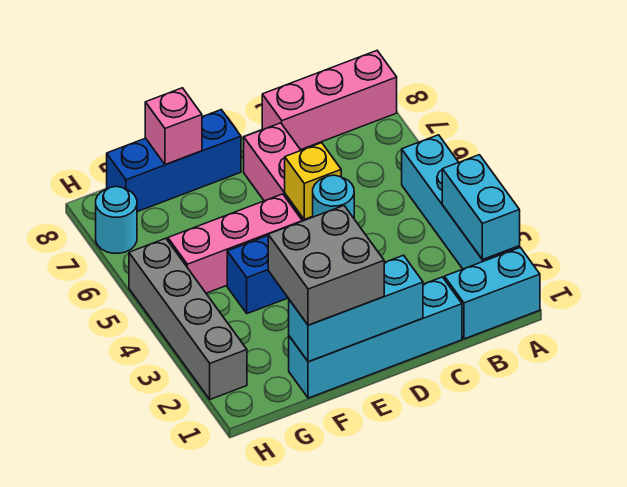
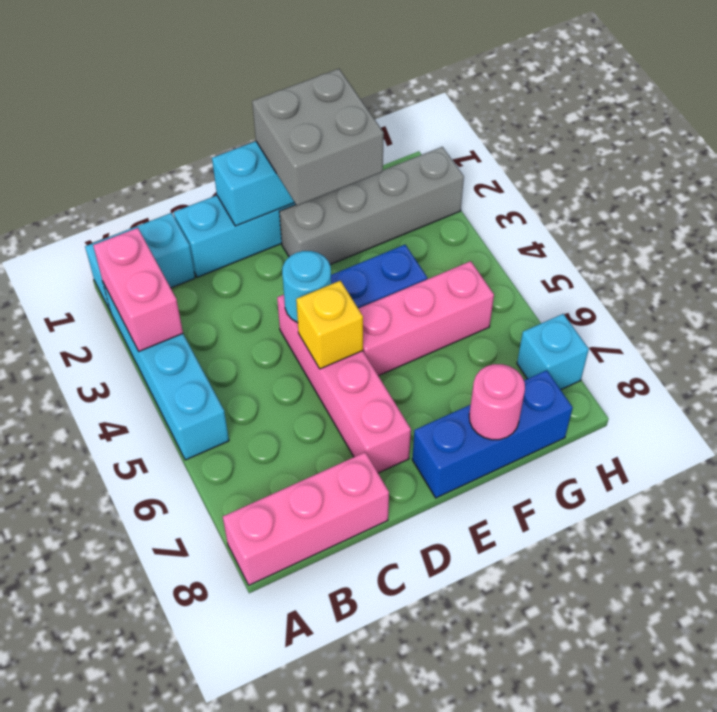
cyan brick A2:A3 level 2 -> pink brick A2:A3 level 2
pink brick F8 level 2 -> pink round brick F8 level 2
grey brick H2:H5 level 1 -> grey brick E2:H2 level 1
cyan round brick H7 level 1 -> cyan brick H7 level 1

